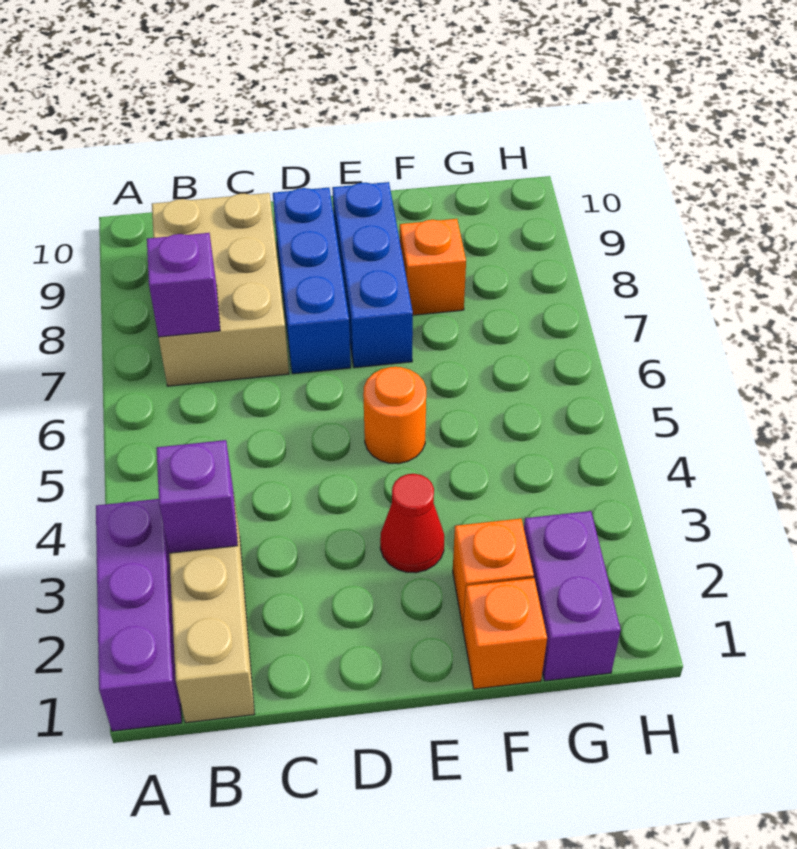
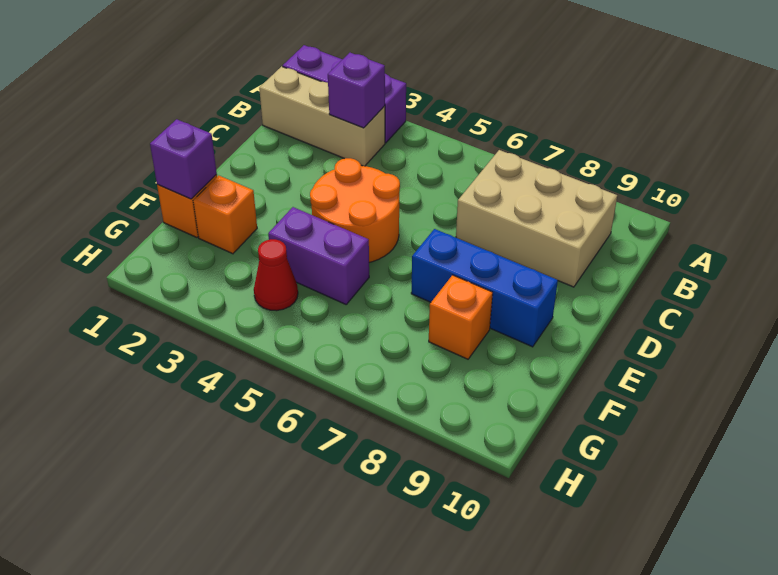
purple brick B7 level 2 -> purple brick F1 level 2
blue brick D7:D9 level 1 -> none
red cone E3 level 1 -> red cone G4 level 1
orange round brick E5 level 1 -> orange round brick D4:E5 level 1
purple brick G1:G2 level 1 -> purple brick F4:F5 level 1

